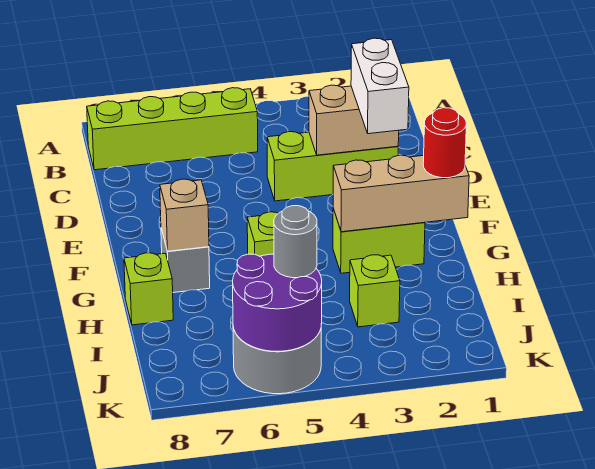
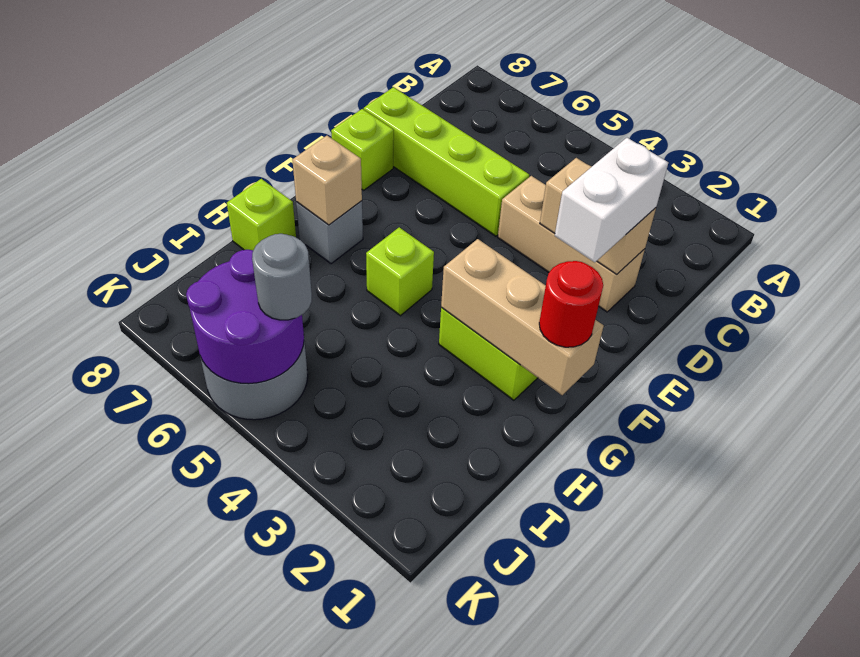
lime brick B5:B8 level 1 -> lime brick D5:D8 level 1
lime brick D2:D4 level 1 -> tan brick D2:D4 level 1
lime brick I3 level 1 -> lime brick E8 level 1

